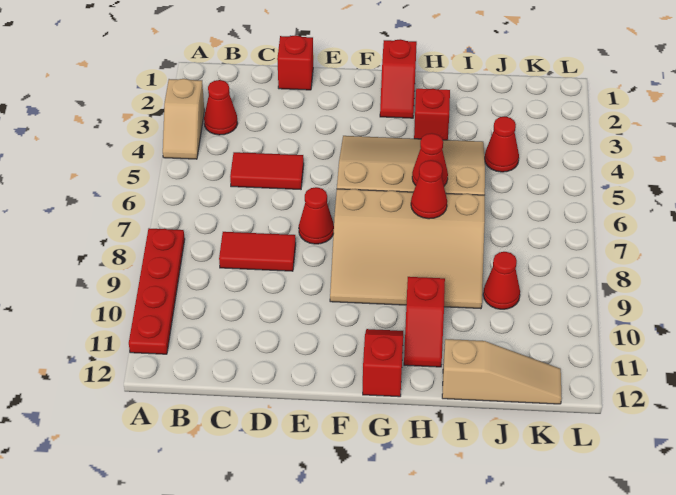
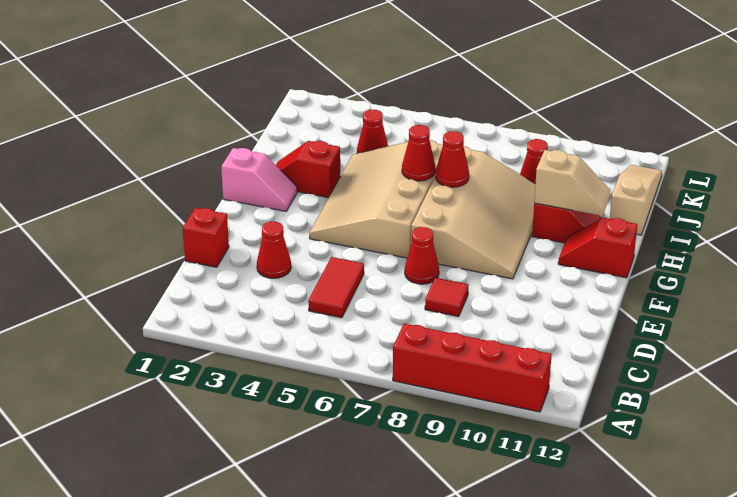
tan slope A3:A4 level 1 top 3 -> tan slope H10:H11 level 2 top 10
red plate A8:A11 level 1 -> red brick A8:A11 level 1
red cone B3 level 1 -> red cone D3 level 1
red tile C8:D8 level 1 -> red tile D8 level 1
red slope G1:G2 level 1 top 1 -> pink slope G1:G2 level 1 top 1

